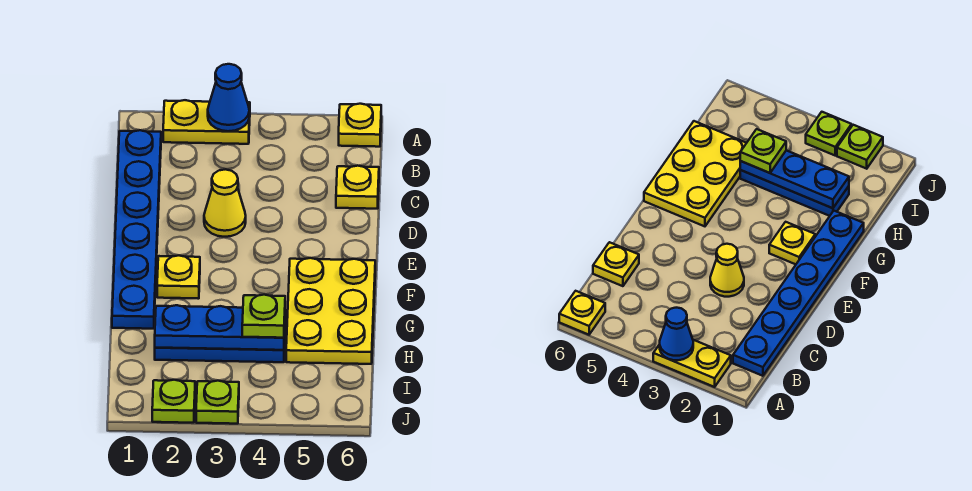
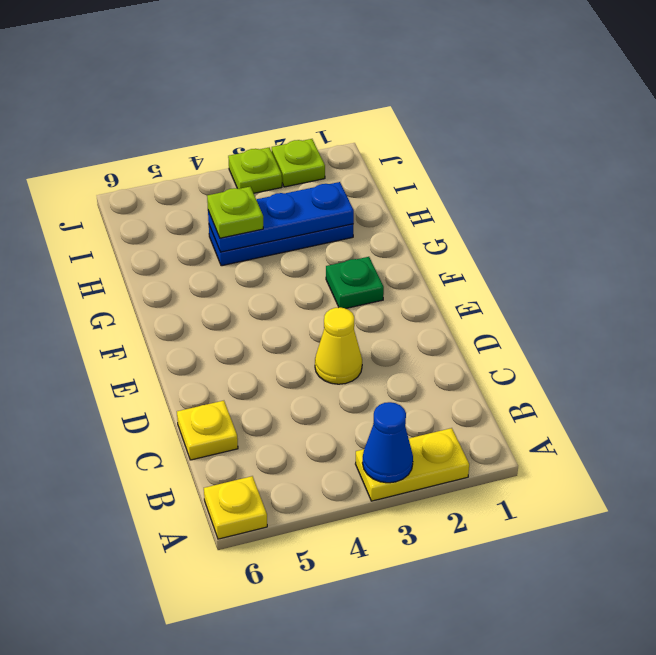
blue plate B1:G1 level 1 -> none
yellow plate F2 level 1 -> green plate F2 level 1
yellow plate F5:H6 level 1 -> none

